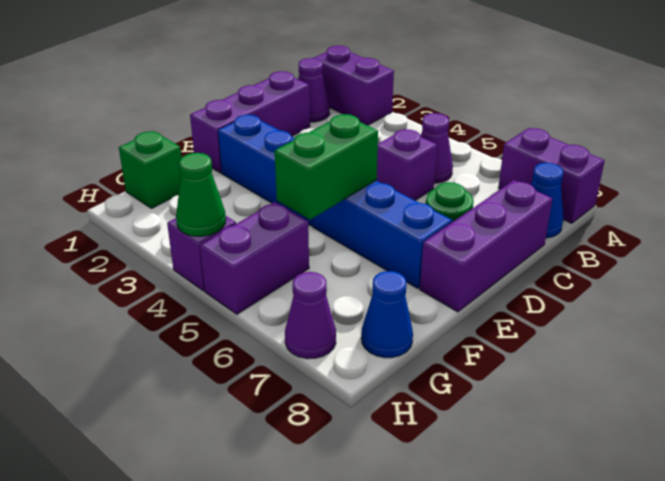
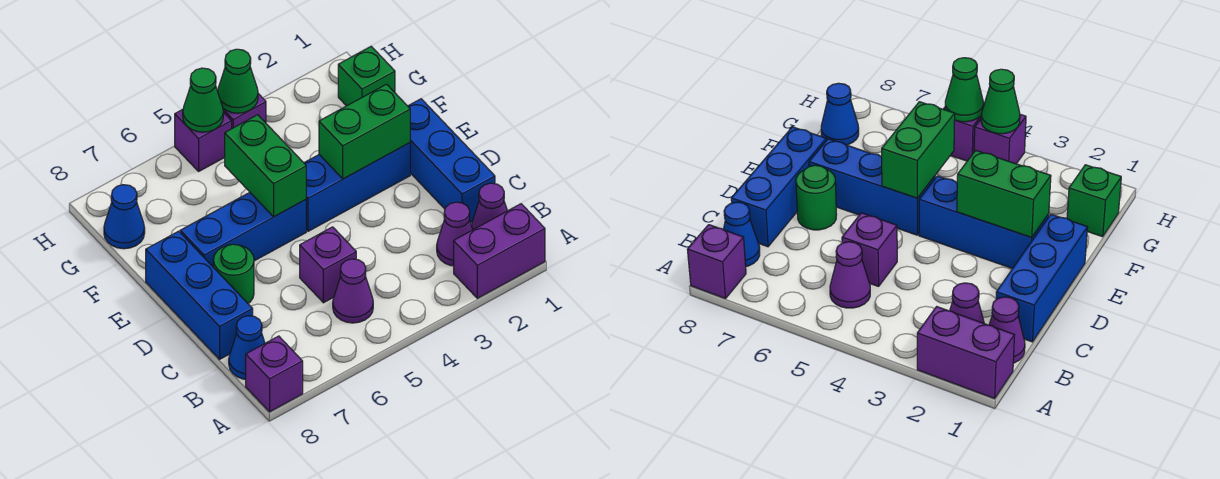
purple brick A7:A8 level 1 -> purple brick A8 level 1
purple brick C1:E1 level 1 -> blue brick C1:E1 level 1
purple brick C8:E8 level 1 -> blue brick C8:E8 level 1
none -> green brick E2:E3 level 2
purple brick G5:H5 level 1 -> purple brick H5 level 1
none -> green cone H5 level 2
purple cone H7 level 1 -> purple cone B2 level 1

